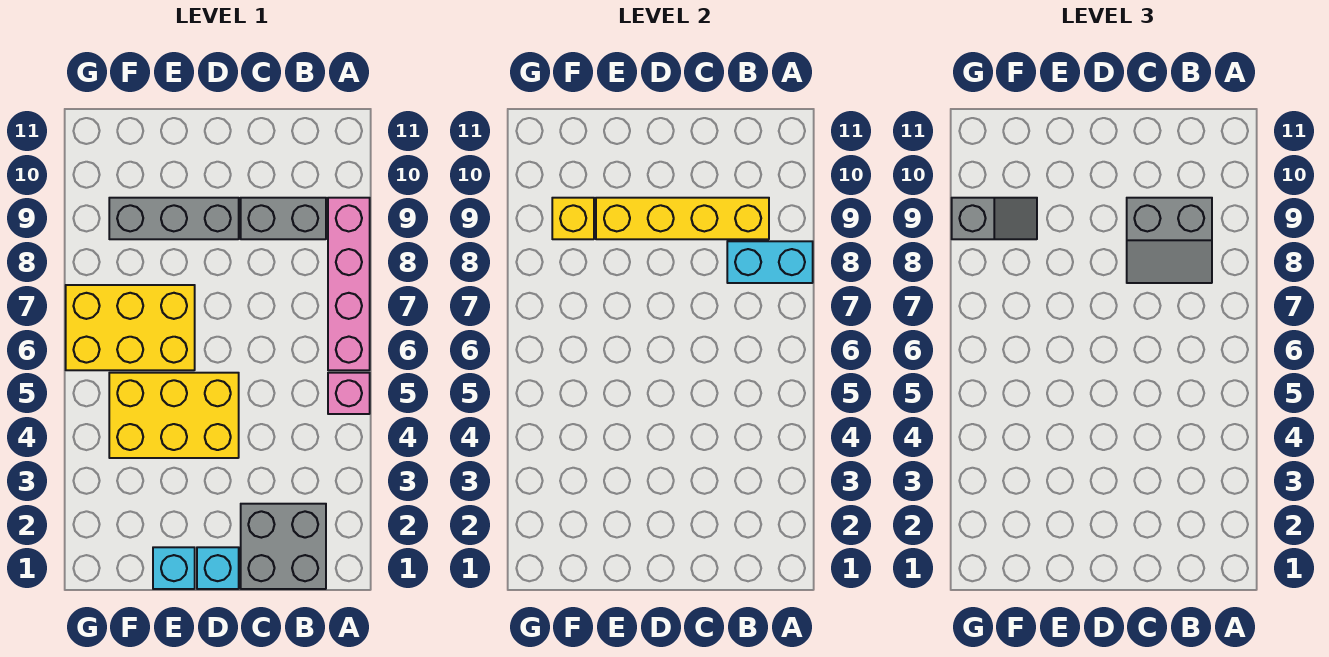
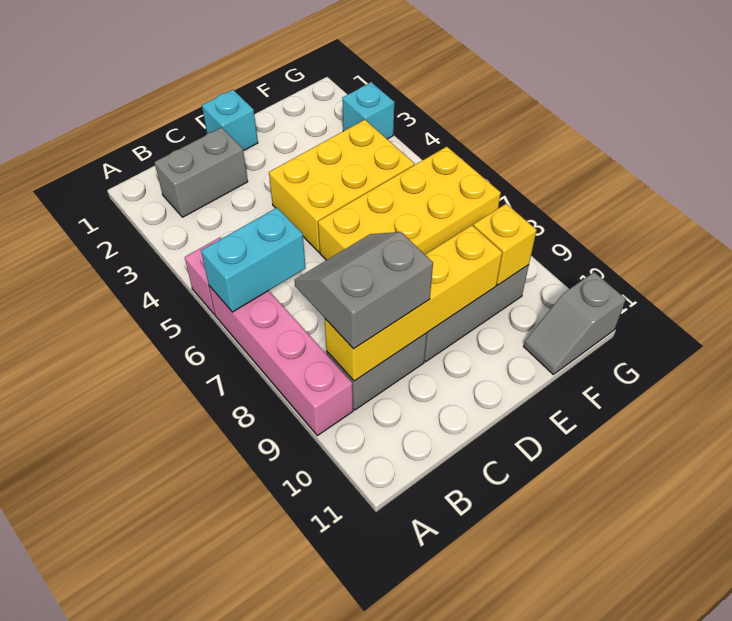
cyan brick A8:B8 level 2 -> cyan brick A6:B6 level 2
grey brick B1:C2 level 1 -> grey brick B2:C2 level 1
cyan brick E1 level 1 -> cyan brick G3 level 1
yellow brick E6:G7 level 1 -> yellow brick D6:G7 level 1
grey slope F9:G9 level 3 top G -> grey slope F11:G11 level 1 top G

